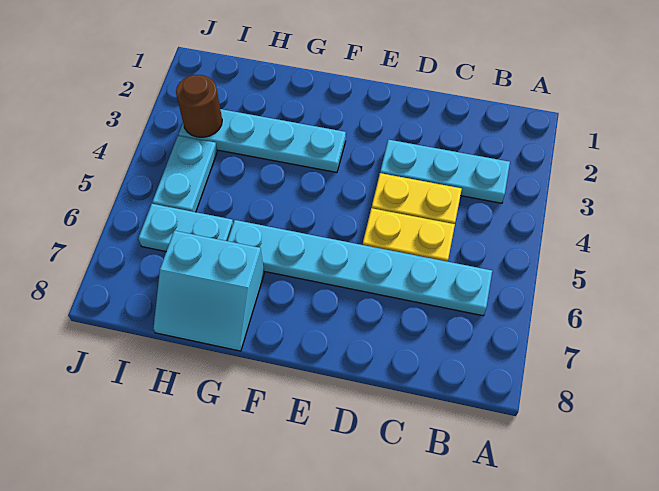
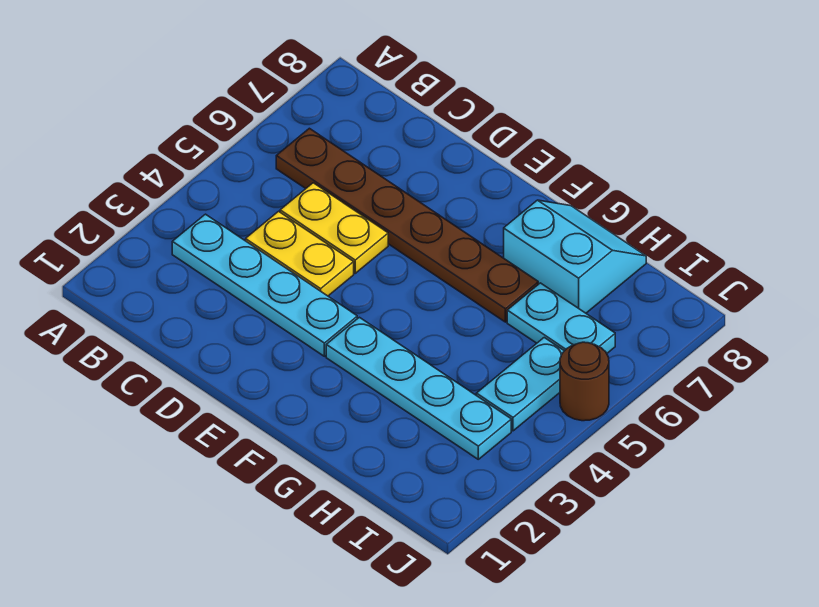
cyan plate B3:D3 level 1 -> cyan plate B3:E3 level 1
cyan plate B6:G6 level 1 -> brown plate B6:G6 level 1
brown round brick I3 level 2 -> brown round brick J5 level 1

